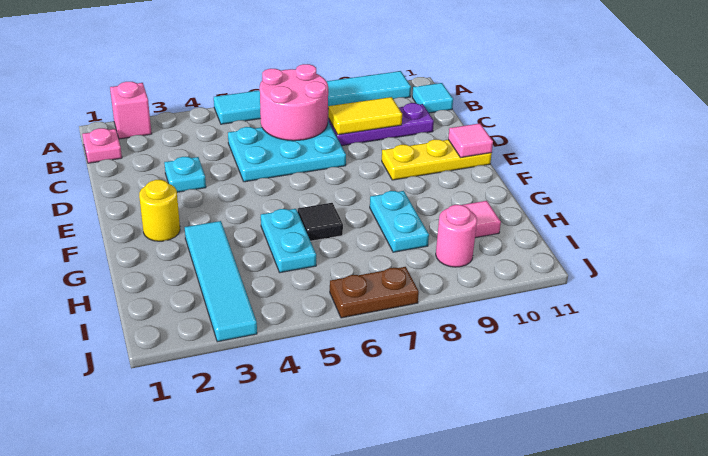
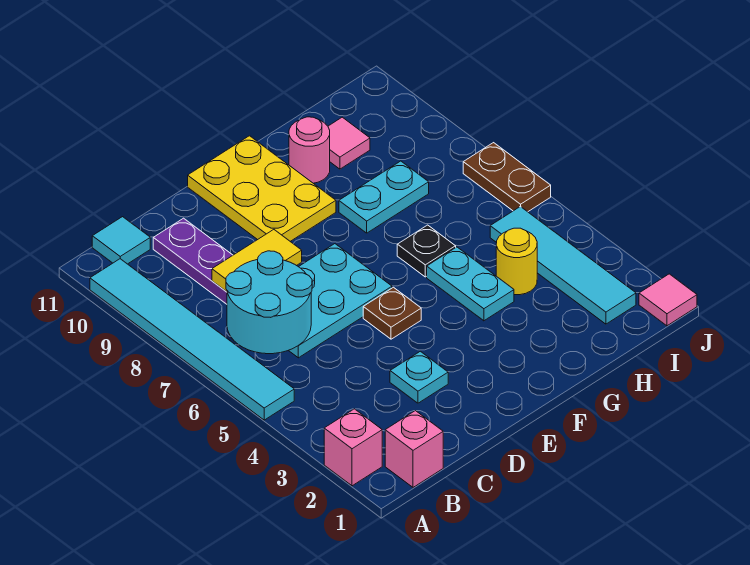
pink plate B1 level 1 -> pink brick B1 level 1
pink round brick B6:C7 level 2 -> cyan round brick B6:C7 level 2
cyan plate C5:D7 level 1 -> cyan plate C6:E7 level 1
yellow tile C8:C9 level 2 -> yellow tile C8:D8 level 2
none -> brown plate E5 level 1
yellow plate E9:E11 level 1 -> yellow plate E9:F11 level 1
pink tile E11 level 2 -> pink tile J1 level 1
yellow round brick F2 level 1 -> yellow round brick H4 level 1
cyan tile G3:J3 level 1 -> cyan tile I2:I5 level 1
cyan plate G5:H5 level 1 -> cyan plate G4:G5 level 1
black tile G6 level 1 -> black plate G6 level 1
pink round brick I9 level 1 -> pink round brick G10 level 1

